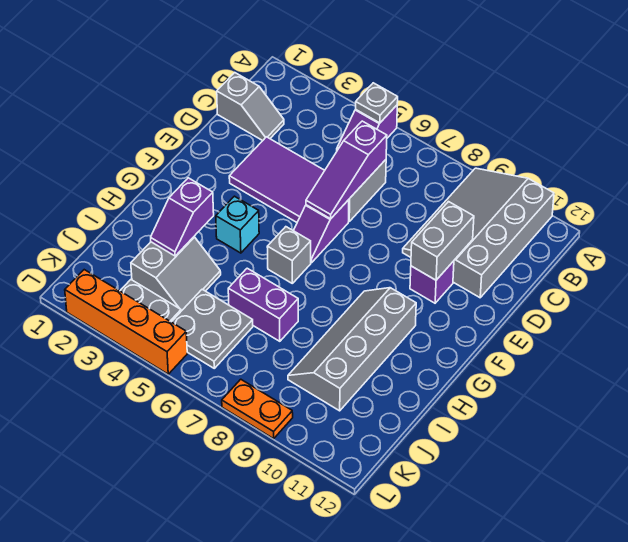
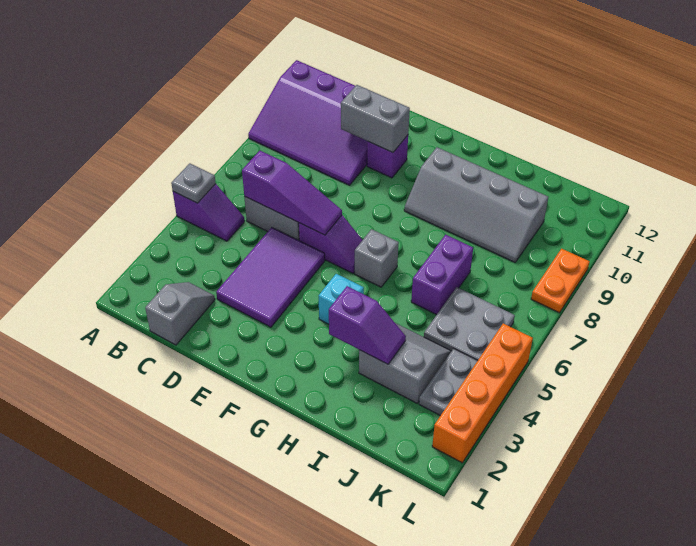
grey slope A9:D11 level 1 top 11 -> purple slope A9:D11 level 1 top 11

